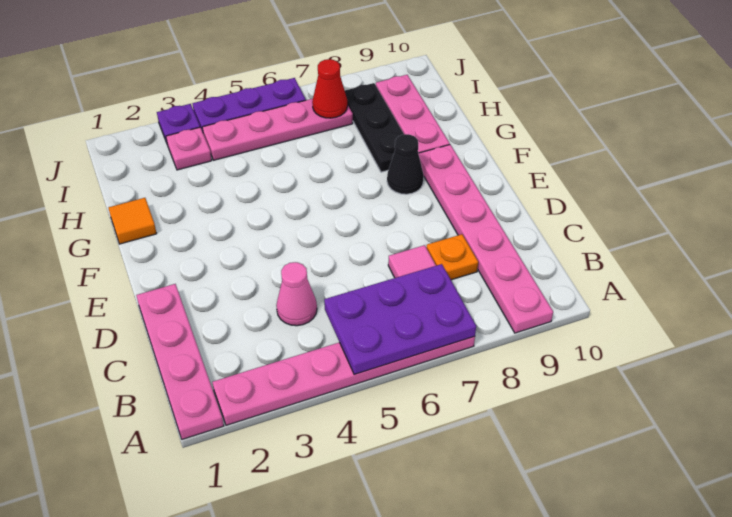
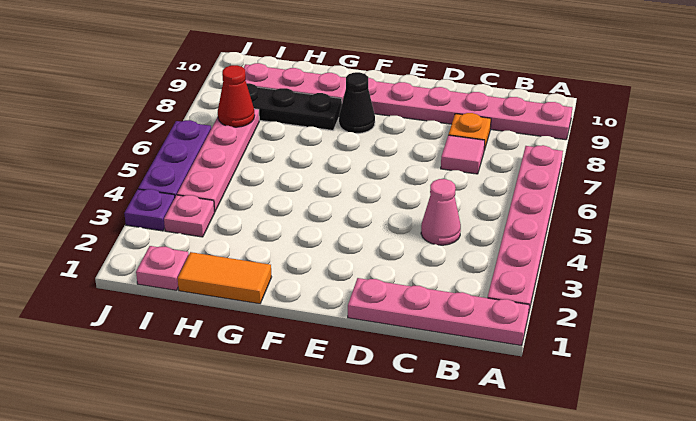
purple plate A5:B7 level 2 -> none
orange tile G1 level 1 -> orange tile G1:H1 level 1
none -> pink plate I1 level 1

